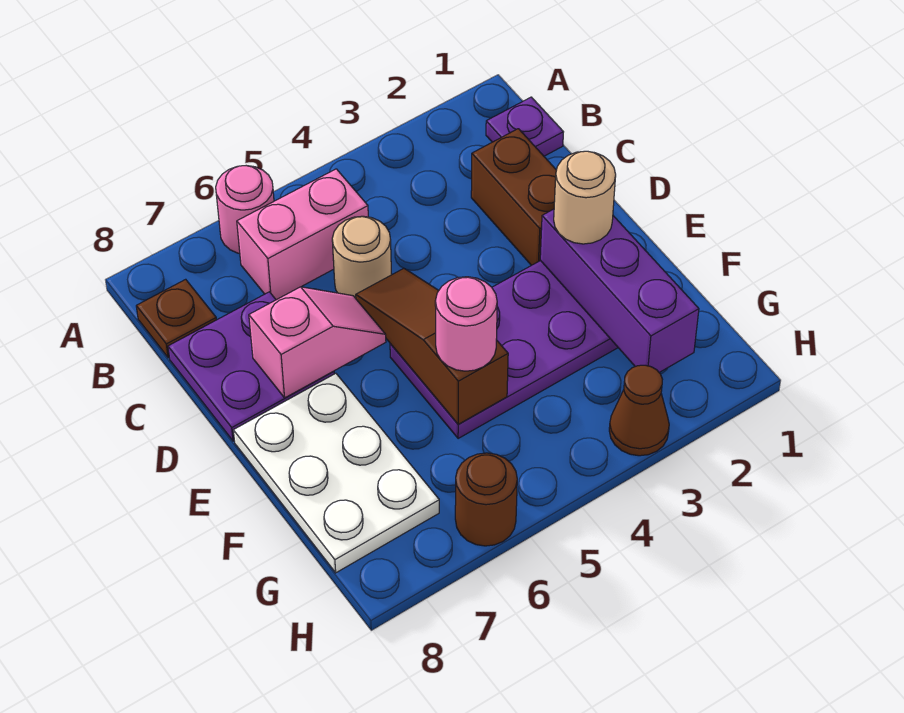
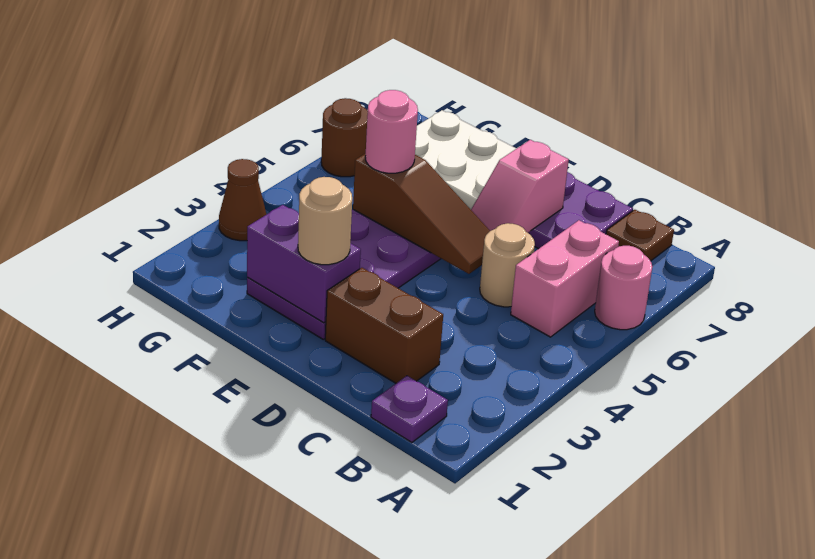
purple brick E2:G2 level 2 -> purple brick E2:F2 level 2

